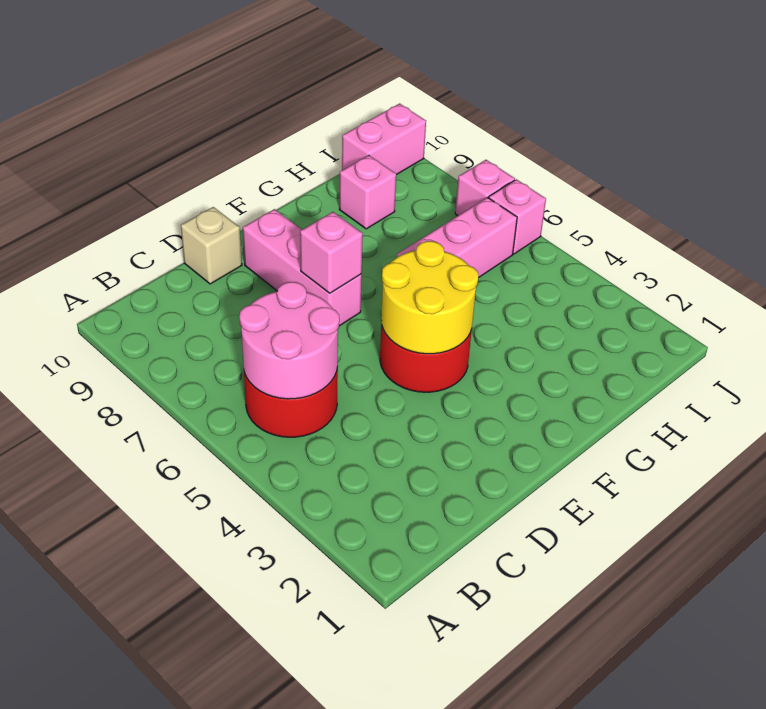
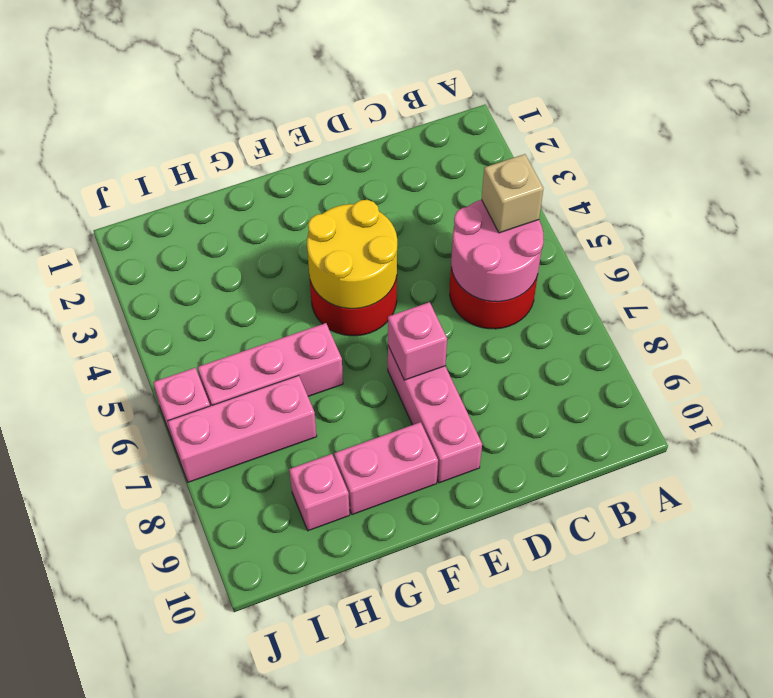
tan brick D10 level 1 -> tan brick B5 level 3
pink brick I10:J10 level 1 -> pink brick F9:G9 level 1
pink brick J7 level 1 -> pink brick H7:J7 level 1

